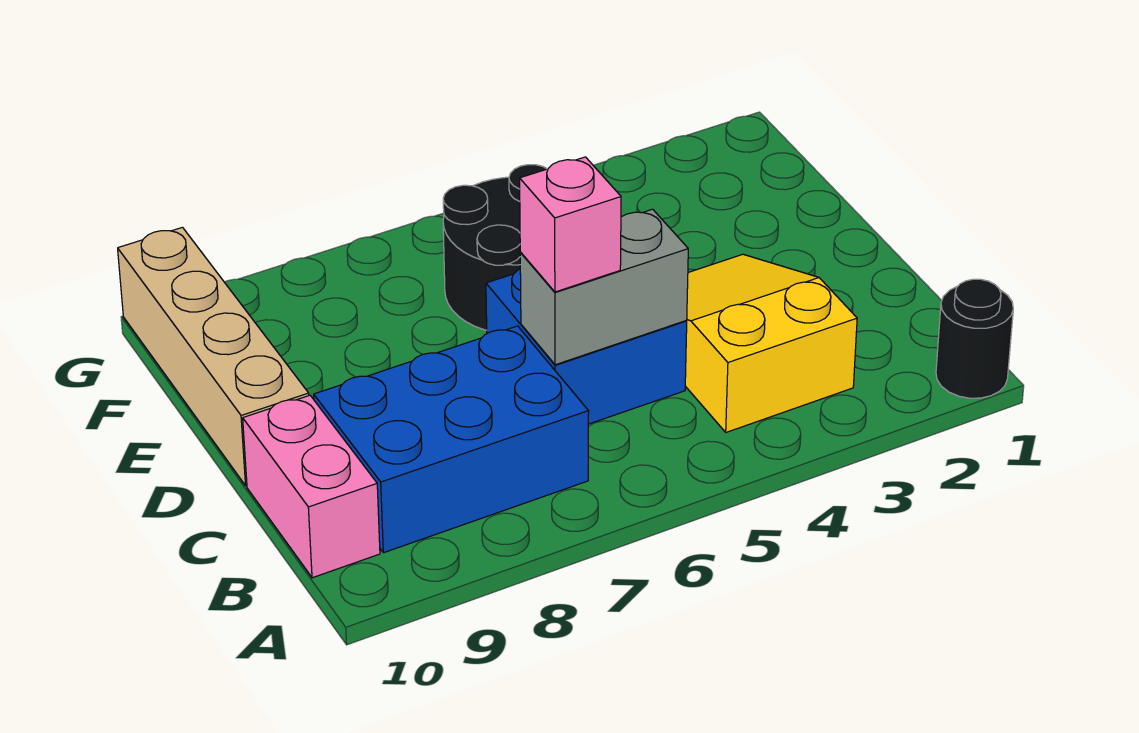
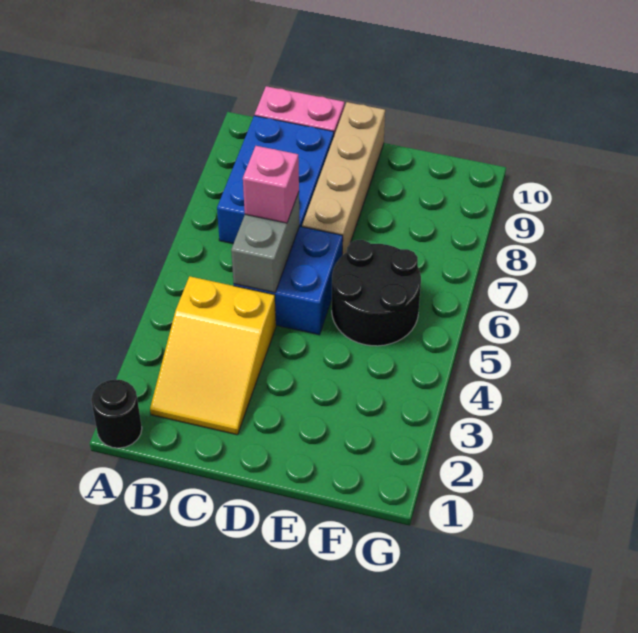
yellow slope B3:D4 level 1 top B -> yellow slope B2:C4 level 1 top 4
tan brick D10:G10 level 1 -> tan brick D7:D10 level 1

